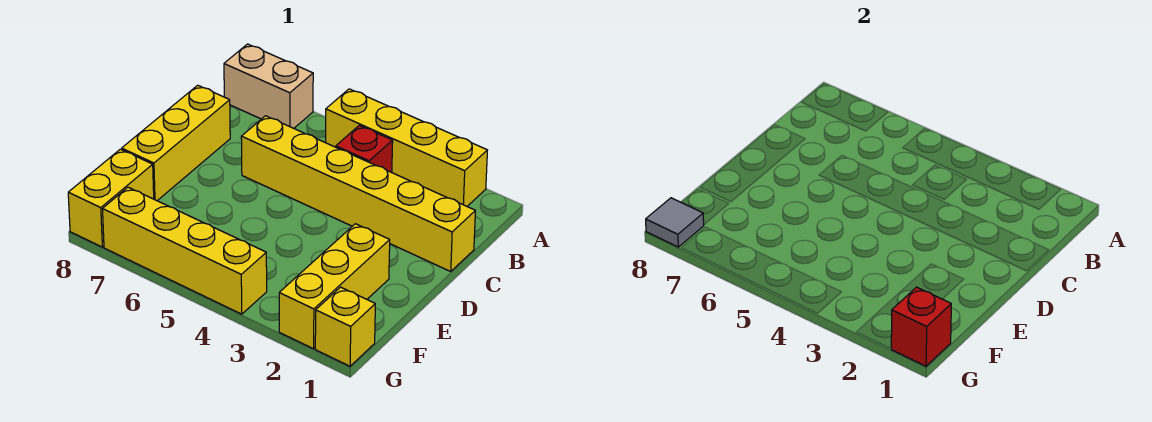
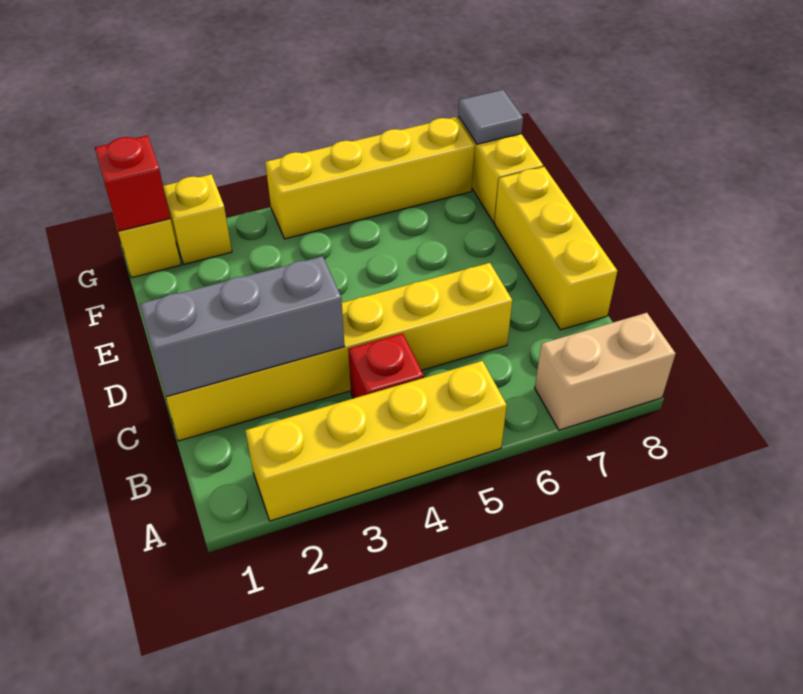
none -> grey brick C1:C3 level 2
yellow brick E2:G2 level 1 -> yellow brick G2 level 1

